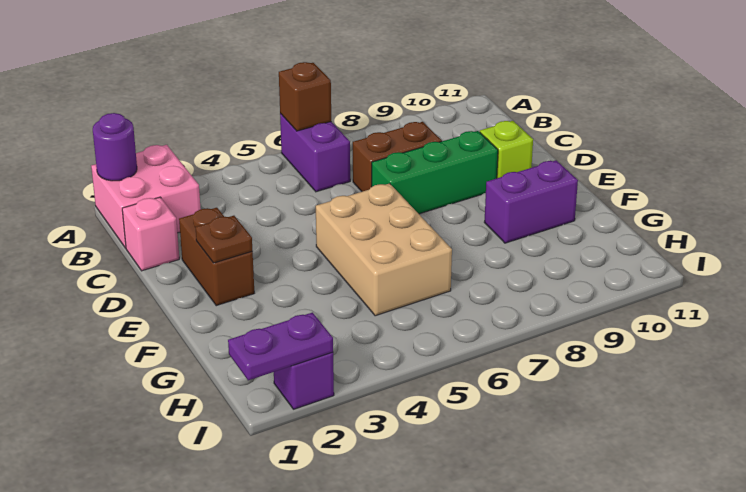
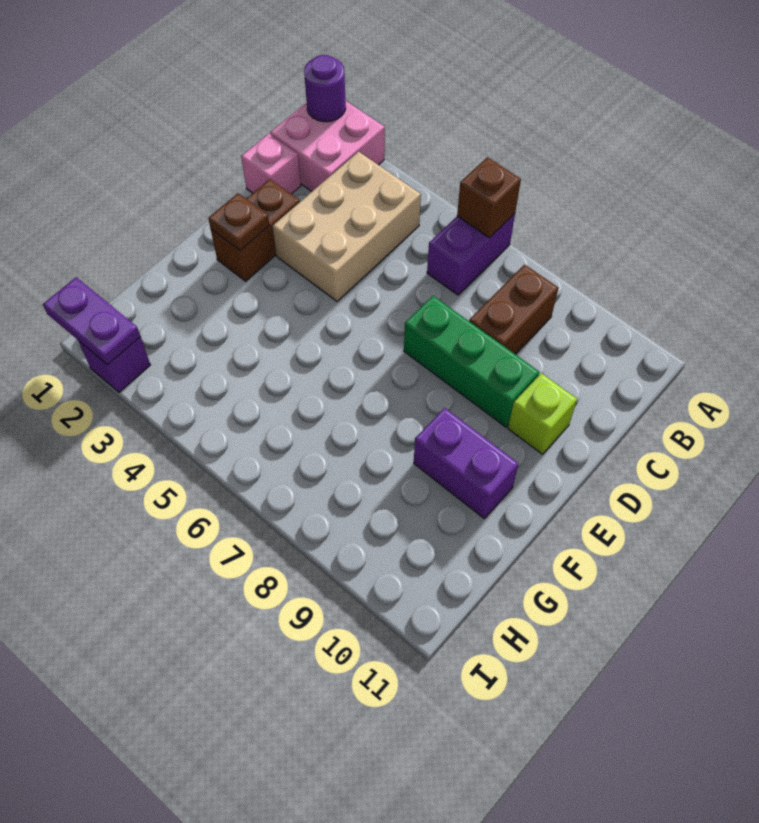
brown brick C7:C8 level 1 -> brown brick B8:C8 level 1
tan brick E5:G6 level 1 -> tan brick B3:D4 level 1

